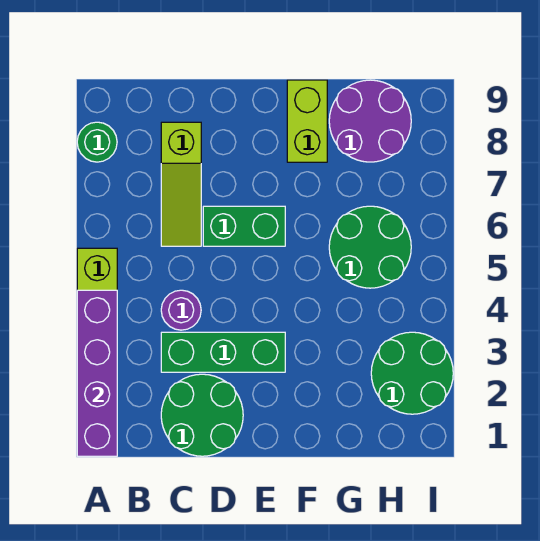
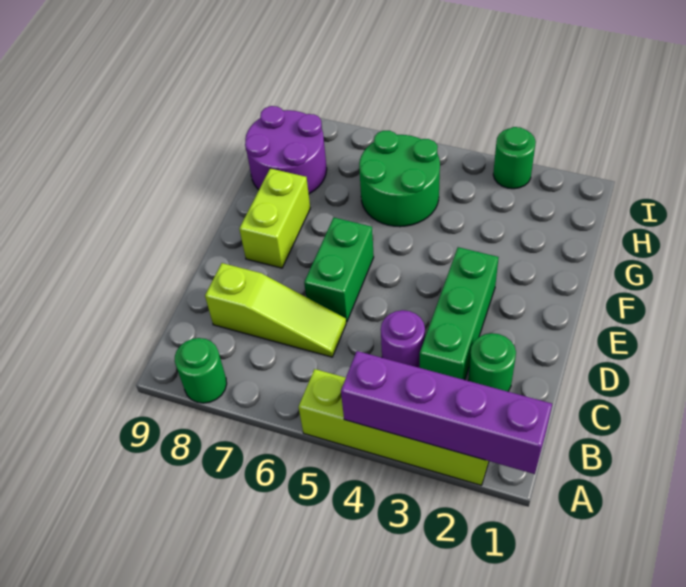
green round brick C1:D2 level 1 -> green round brick C2 level 1
lime brick F8:F9 level 1 -> lime brick E8:F8 level 1
green round brick H2:I3 level 1 -> green round brick I3 level 1

